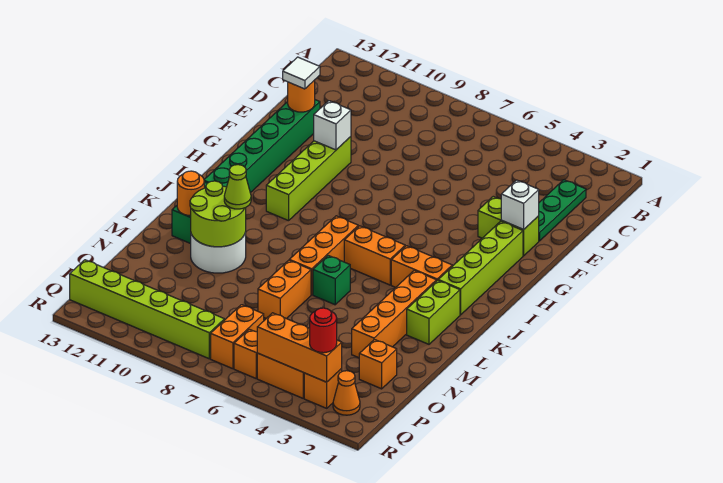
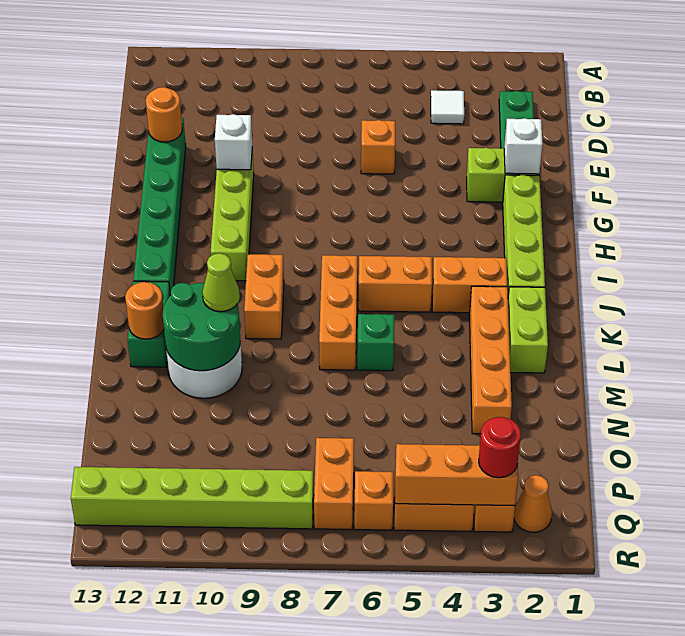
white tile E12 level 3 -> white tile C4 level 1
lime round brick L10:M11 level 2 -> green round brick L10:M11 level 2
orange brick M7:N7 level 1 -> orange brick J9:K9 level 1
orange brick O2 level 1 -> orange brick E6 level 1

